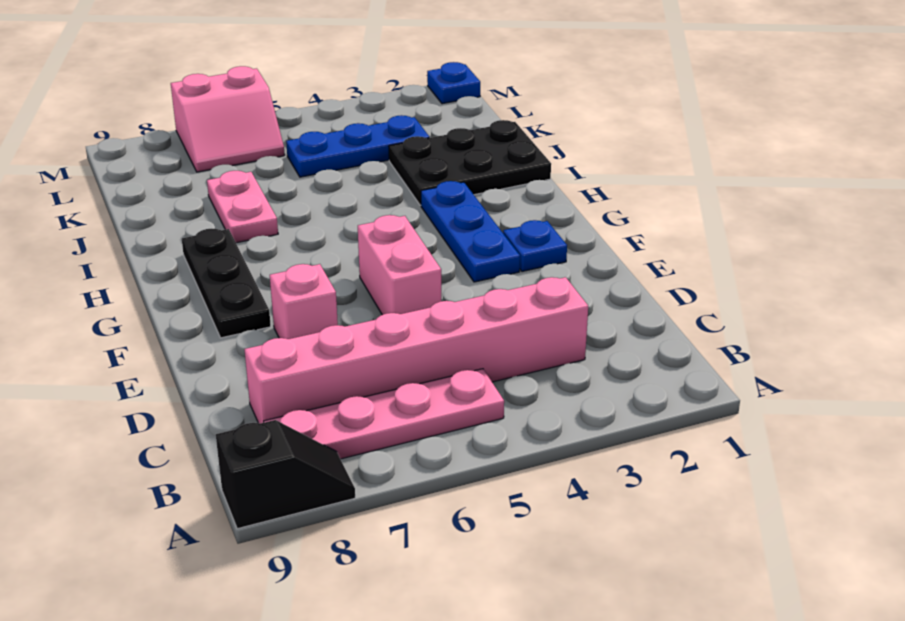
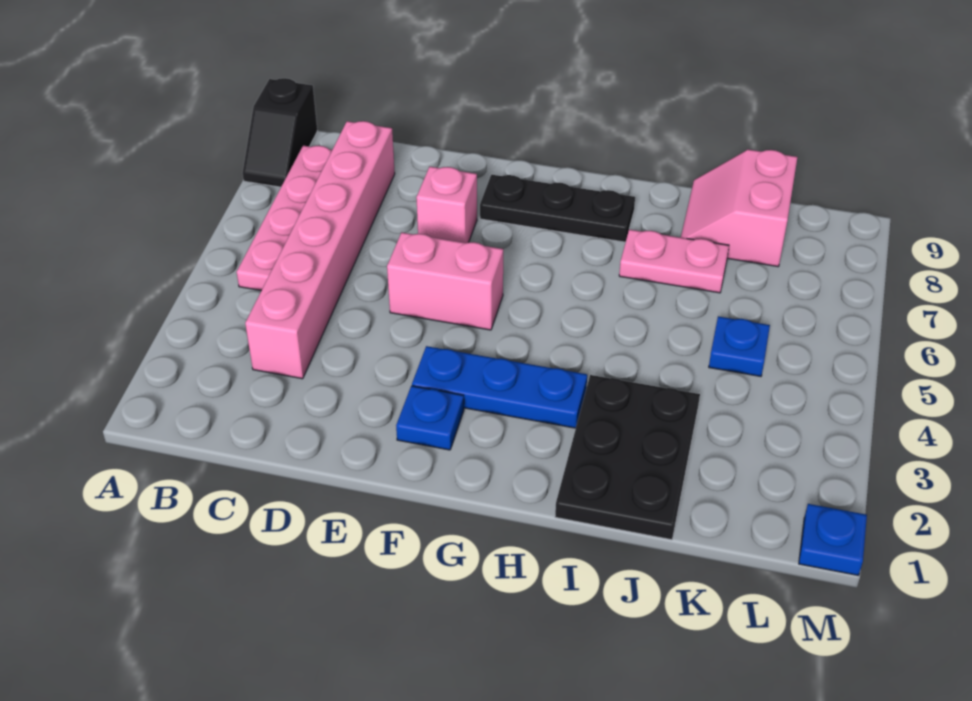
blue plate K3:K5 level 1 -> blue plate K5 level 1
pink slope L6:M7 level 1 top M -> pink slope J8:K9 level 1 top K

